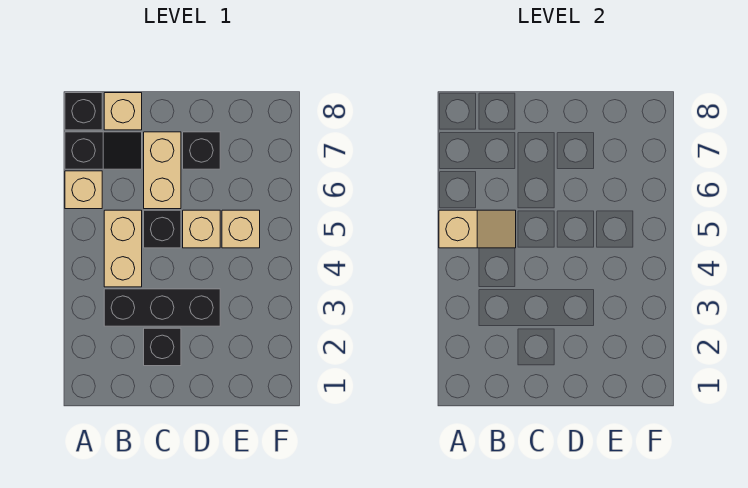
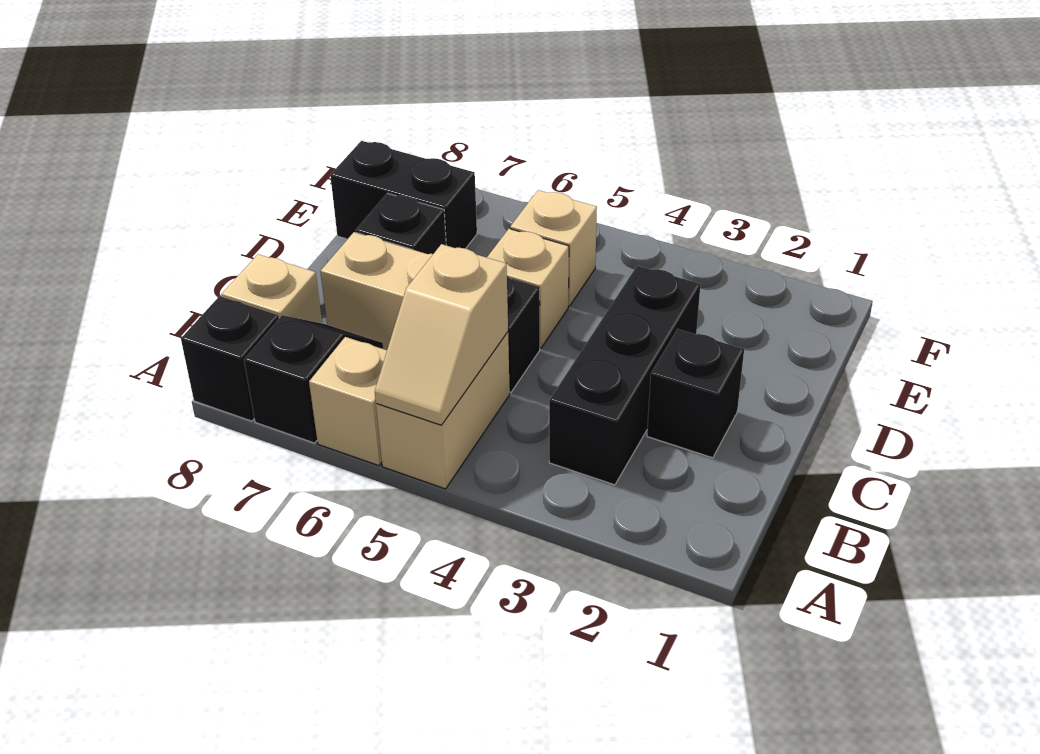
tan slope A5:B5 level 2 top A -> tan slope A5:B5 level 2 top B
tan brick B4:B5 level 1 -> tan brick A5:B5 level 1
none -> black brick E7:E8 level 1

